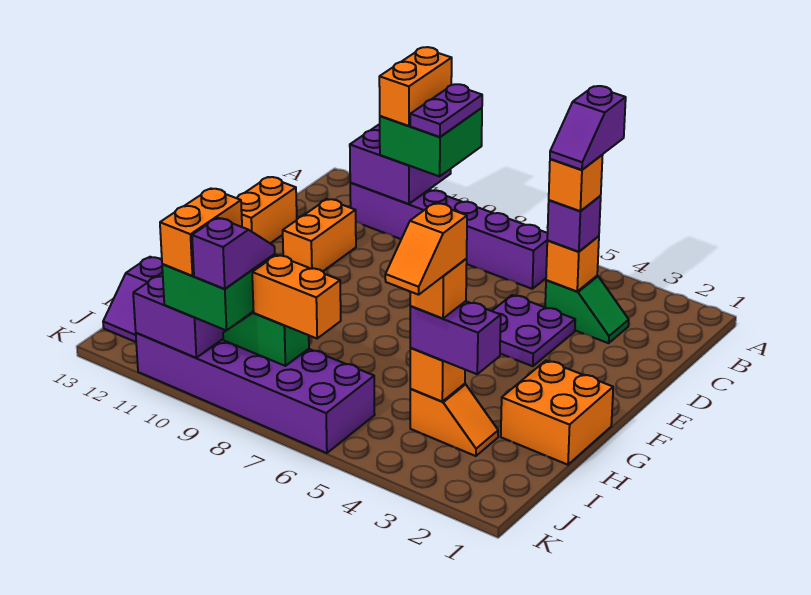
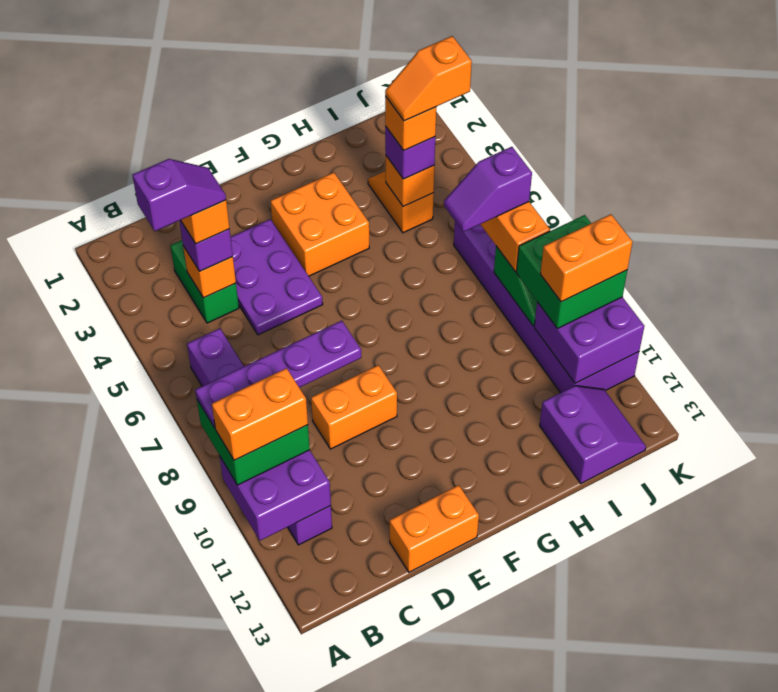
purple plate A9:B9 level 4 -> purple plate A9:D9 level 4
green slope C3:C4 level 1 top 4 -> green brick C3:C4 level 1
purple plate D4:E5 level 1 -> purple plate D3:E5 level 1
orange brick D11:E11 level 1 -> orange brick D9:E9 level 1
orange brick G1:H2 level 1 -> orange brick F3:G4 level 1
purple brick I3:I4 level 3 -> purple brick I4 level 3
orange slope I4:J4 level 5 top I -> orange slope I4:J4 level 5 top J
purple slope J9:K9 level 4 top K -> purple slope I7:J7 level 4 top J

